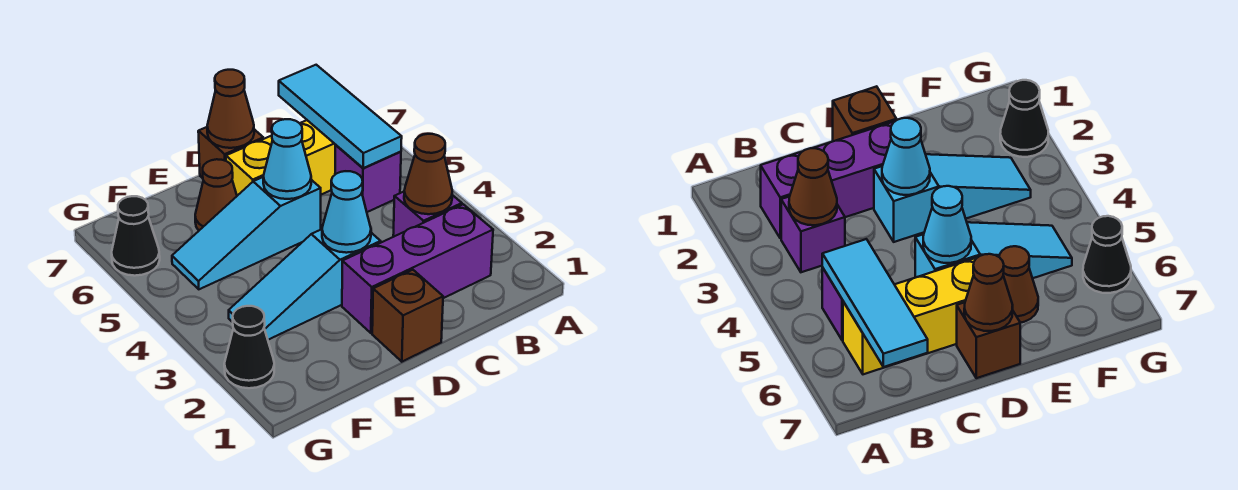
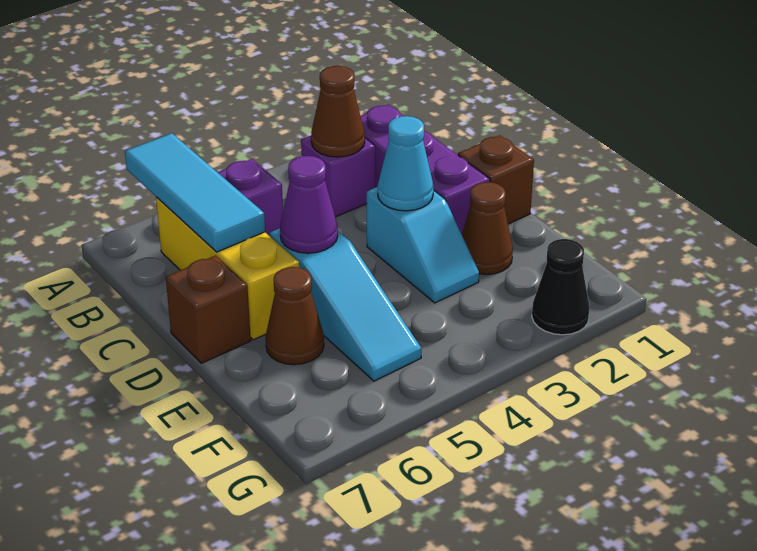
cyan tile B5:B7 level 2 -> cyan tile A6:C6 level 2
cyan slope D3:F3 level 1 top D -> cyan slope D3:E3 level 1 top D
cyan cone D5 level 2 -> purple cone D5 level 2
brown cone D7 level 2 -> brown cone E2 level 1
black cone G6 level 1 -> none

